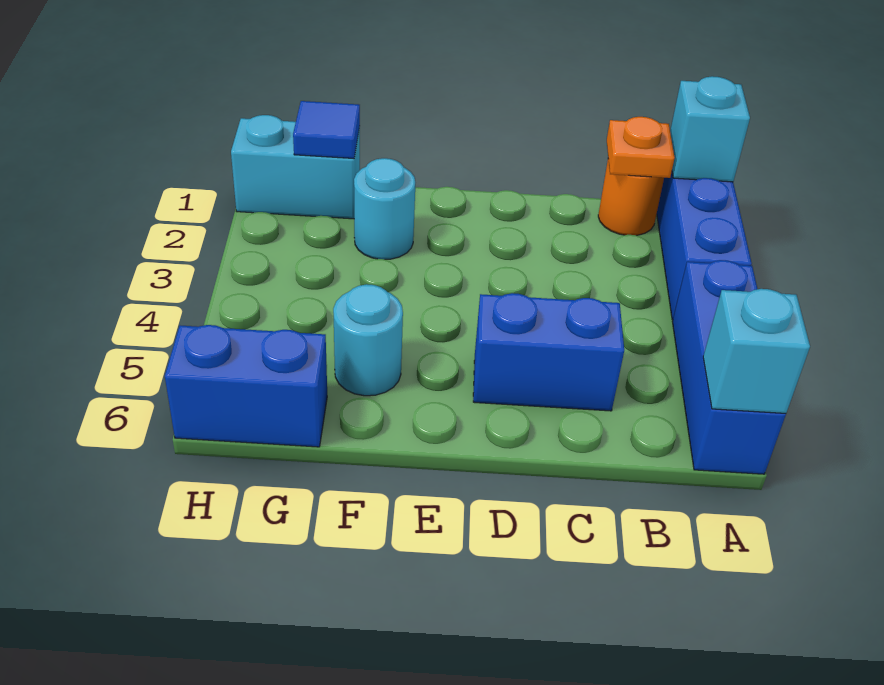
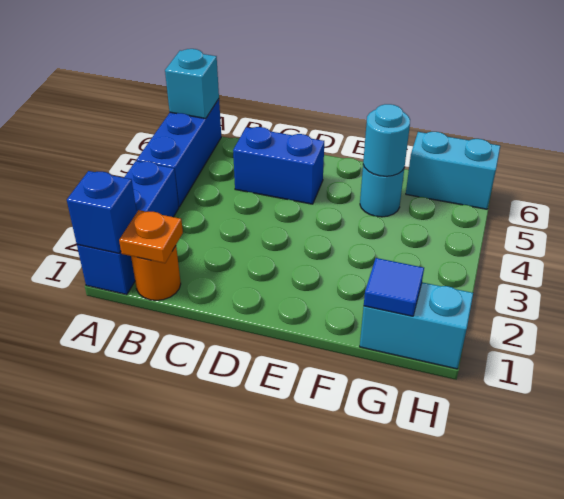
cyan brick A1 level 2 -> blue brick A1 level 2
cyan round brick F2 level 1 -> cyan round brick F5 level 2
blue brick G6:H6 level 1 -> cyan brick G6:H6 level 1

